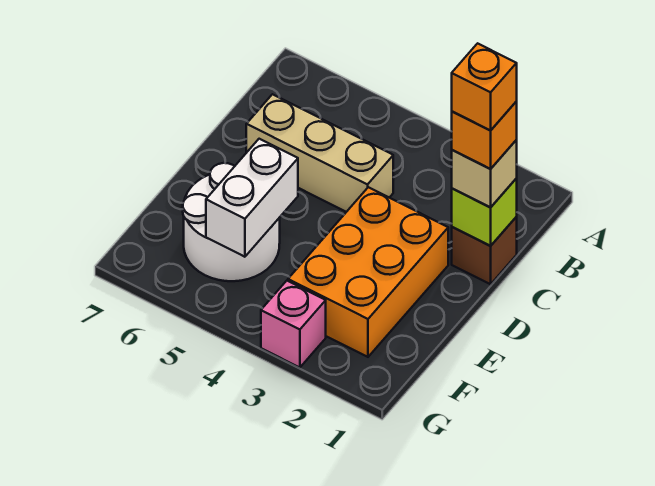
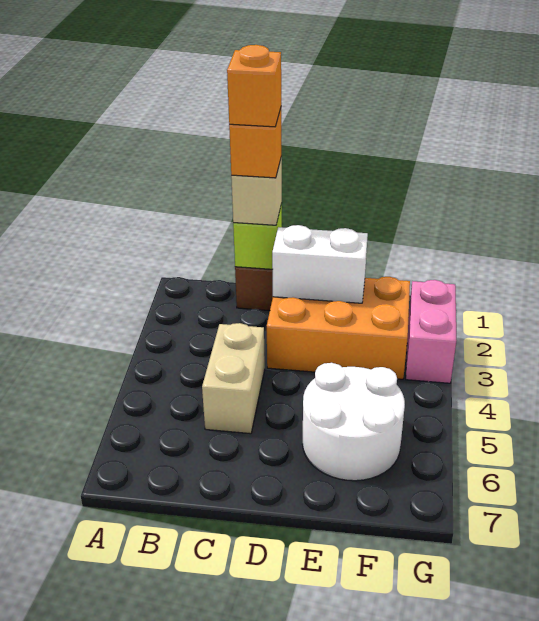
tan brick C4:C6 level 1 -> tan brick C4:C5 level 1
white brick E5:F5 level 2 -> white brick D2:E2 level 2
pink brick G3 level 1 -> pink brick G2:G3 level 1

